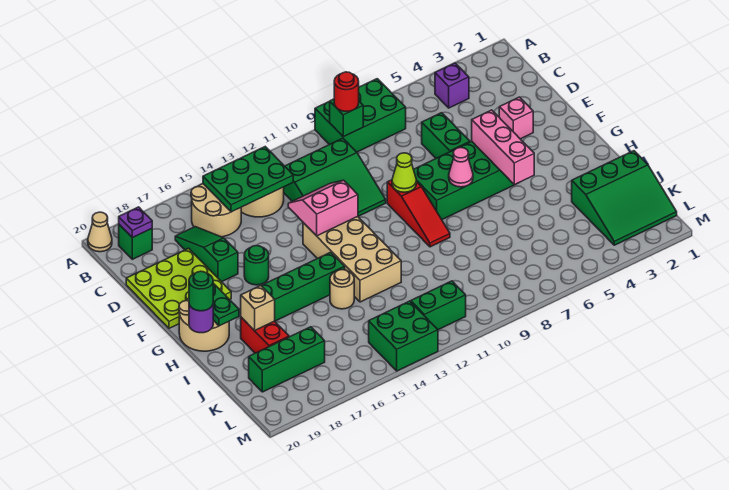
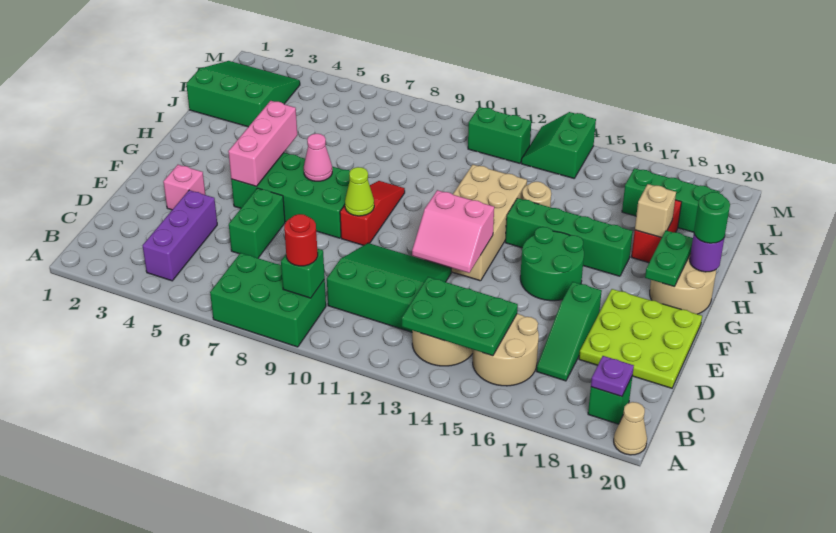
purple brick B4 level 1 -> purple brick B4:D4 level 1
green round brick F16 level 1 -> green round brick F15:G16 level 1
green brick L13:M14 level 1 -> green slope L13:M14 level 1 top 14

